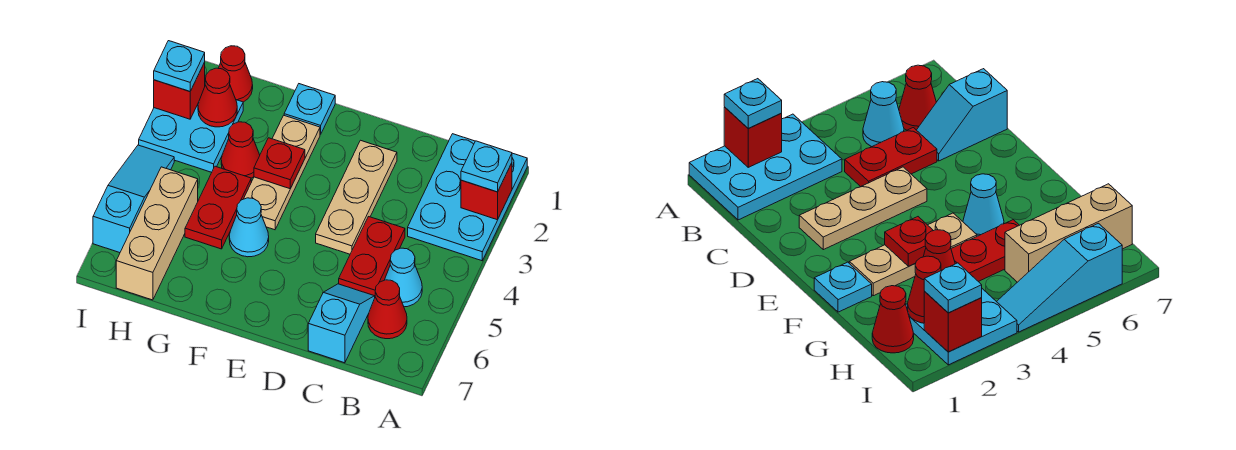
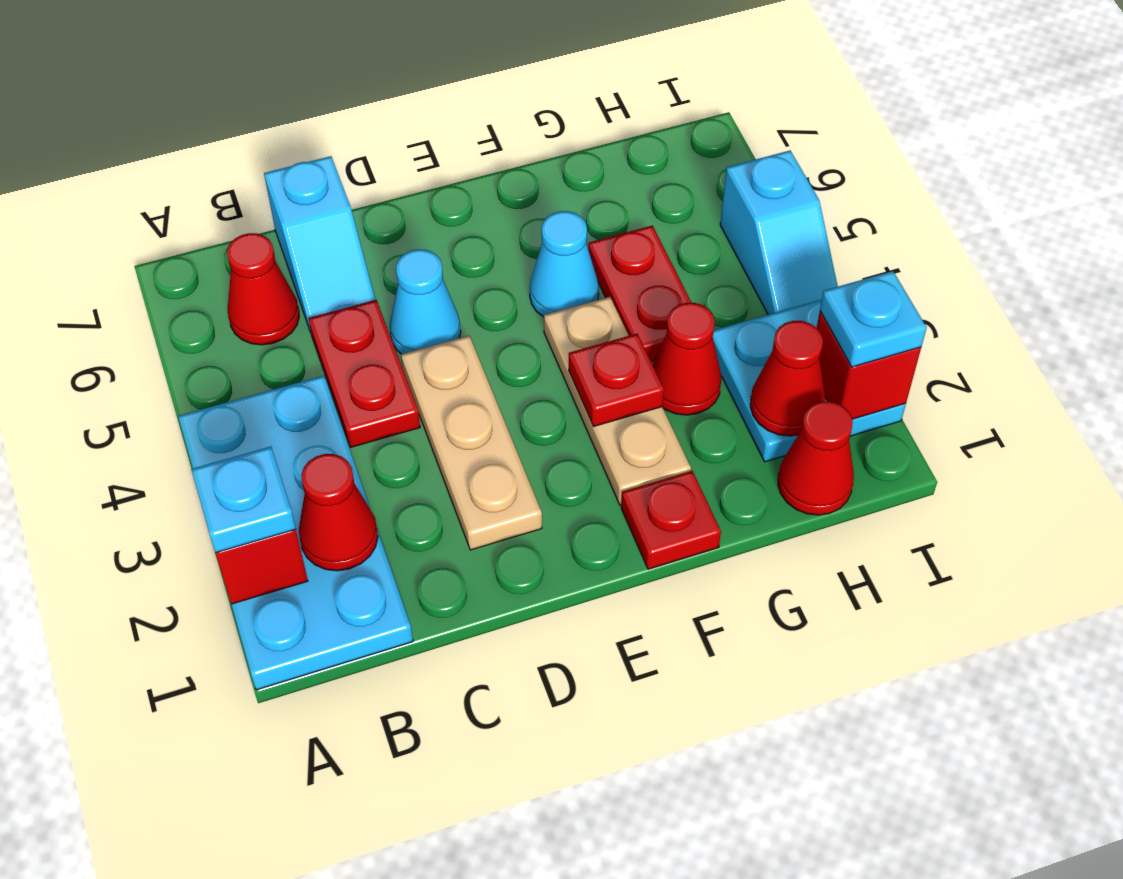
cyan plate A1:B3 level 1 -> cyan plate A1:B4 level 1
none -> red cone B2 level 2
cyan cone B5 level 1 -> cyan cone D5 level 1
cyan plate F1 level 1 -> red plate F1 level 1
tan brick H5:H7 level 1 -> none
cyan slope I4:I6 level 1 top 6 -> cyan slope I4:I5 level 1 top 5

